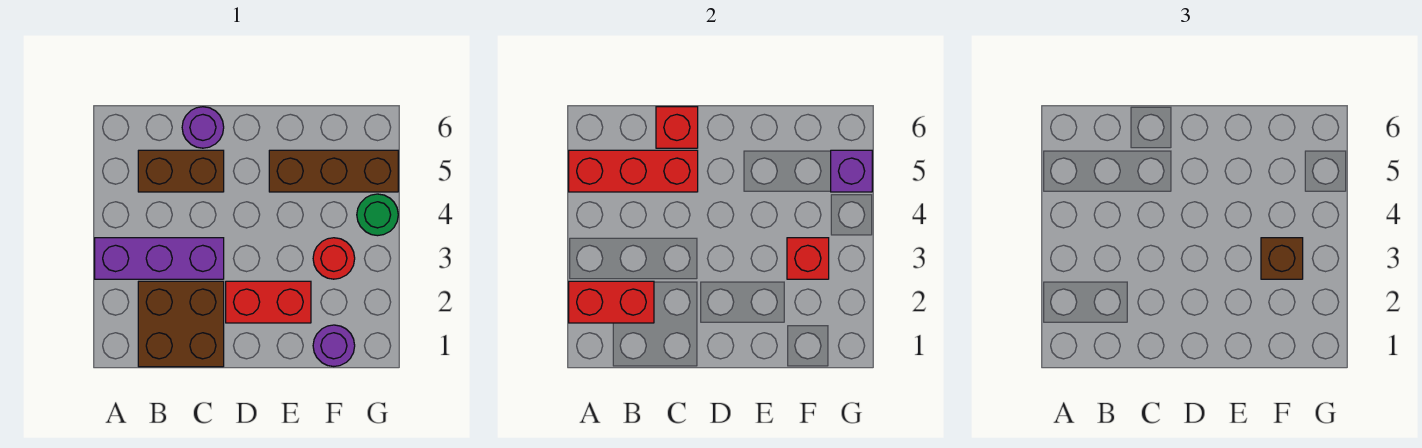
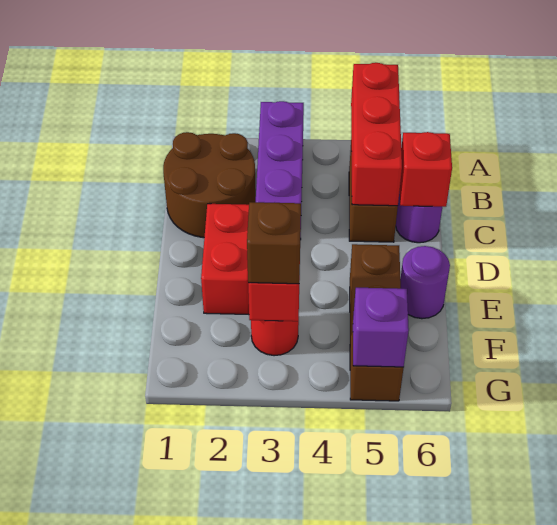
red brick A2:B2 level 2 -> none
brown brick B1:C2 level 1 -> brown round brick B1:C2 level 1
purple round brick F1 level 1 -> purple round brick E6 level 1
green round brick G4 level 1 -> none

